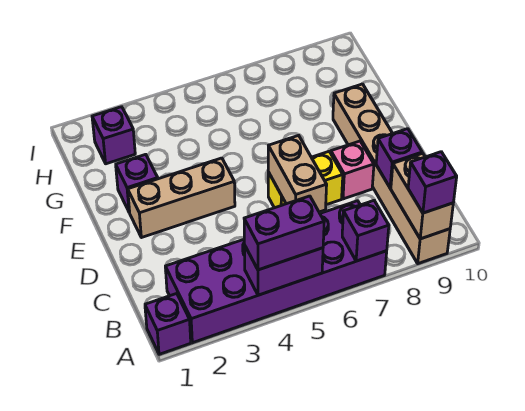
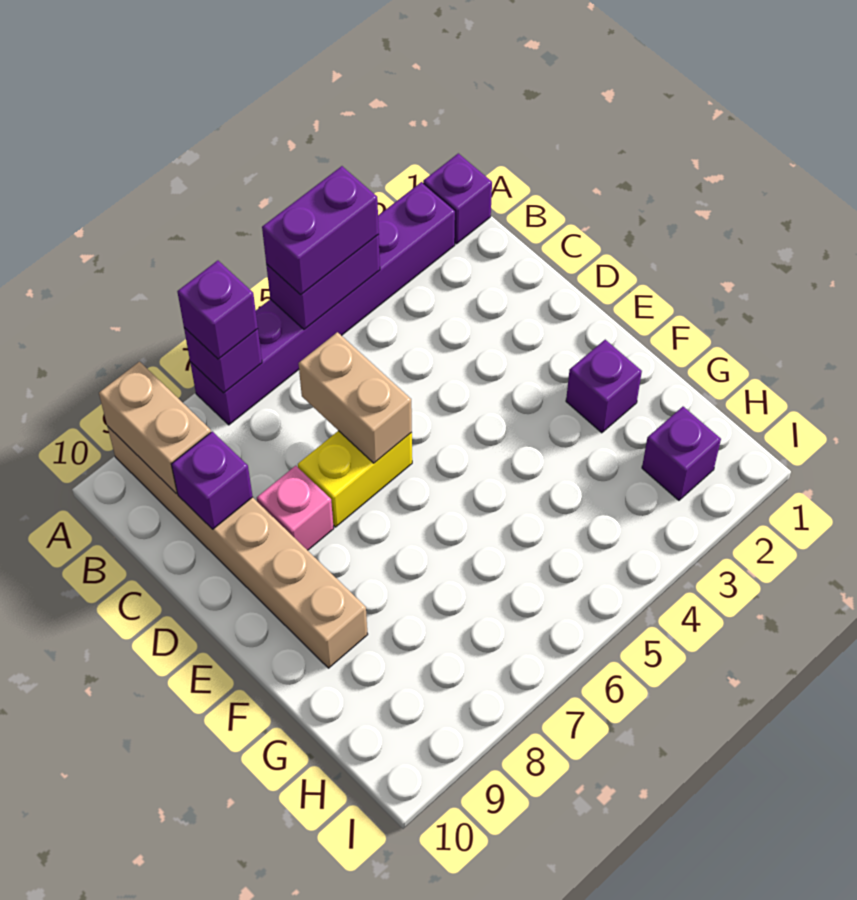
purple brick A2:B7 level 1 -> purple brick A2:A7 level 1
purple brick A9 level 3 -> purple brick A7 level 3
tan brick E2:E4 level 1 -> none

